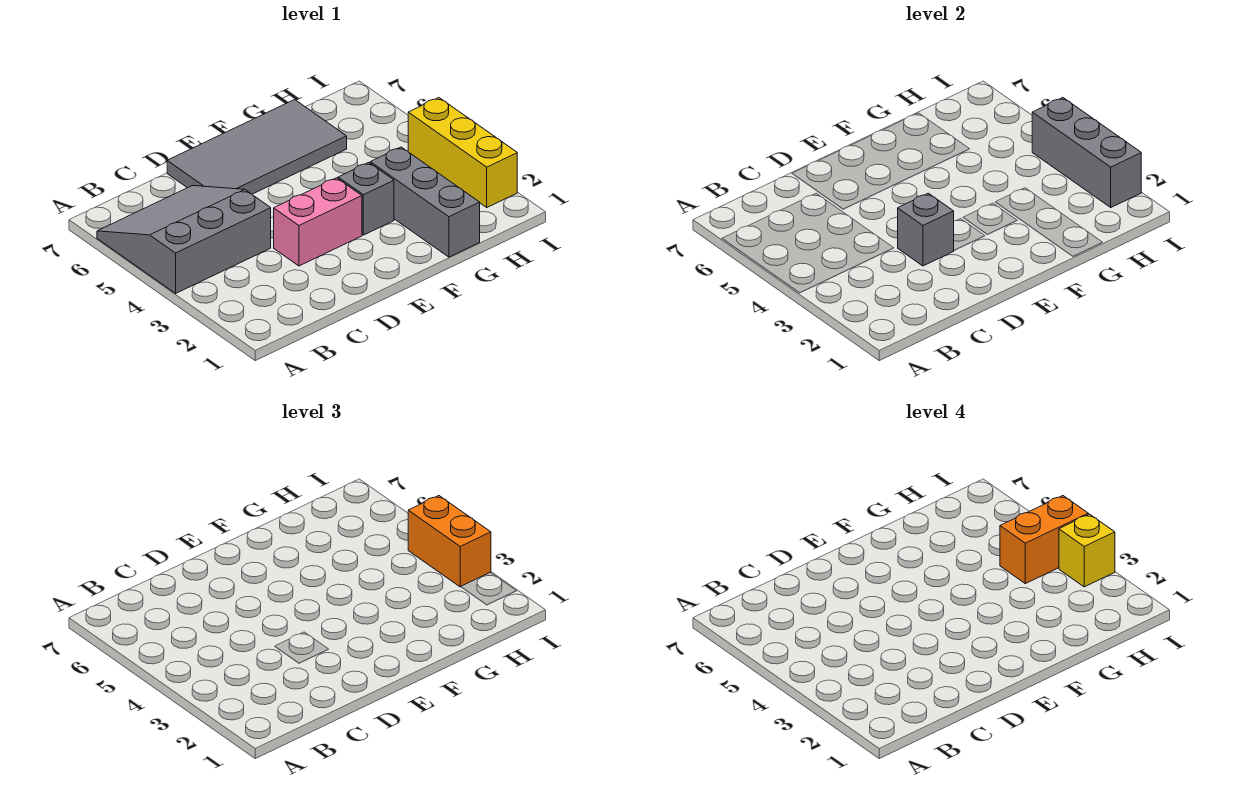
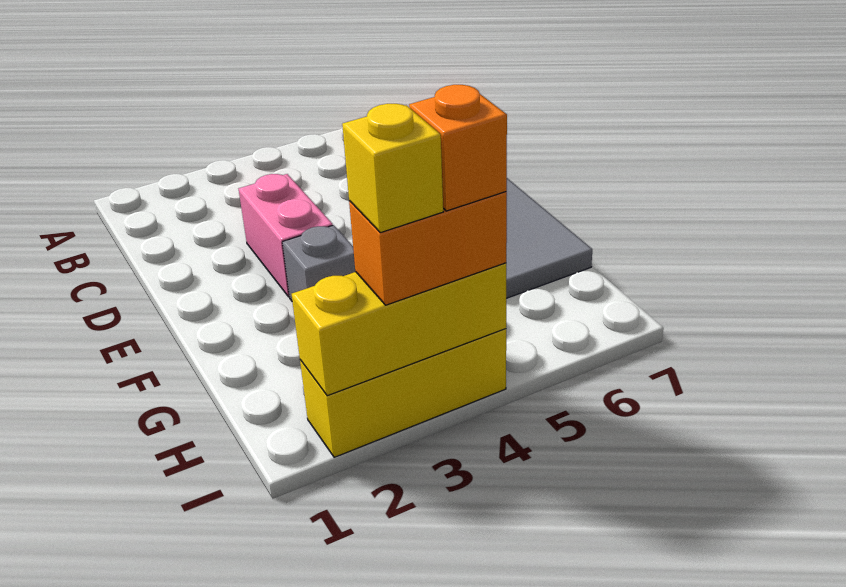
grey slope A4:C6 level 1 top 4 -> none
grey brick D3 level 2 -> none
grey brick G1:G3 level 1 -> none
orange brick H4:I4 level 4 -> orange brick I4 level 4
grey brick I2:I4 level 2 -> yellow brick I2:I4 level 2

